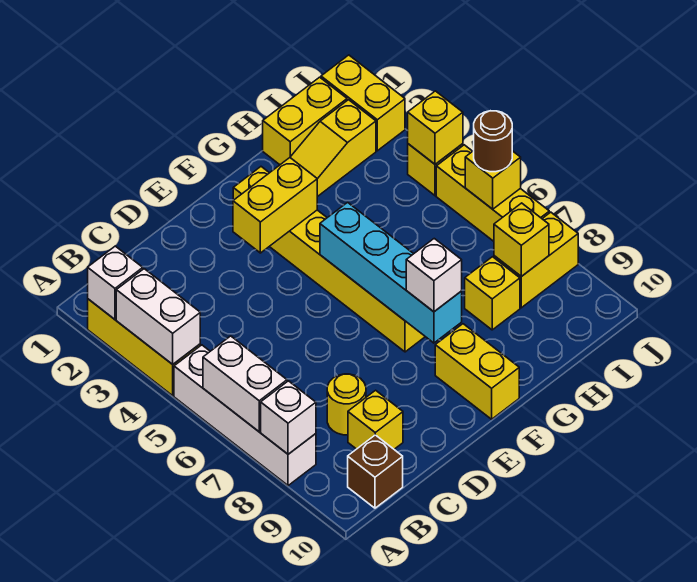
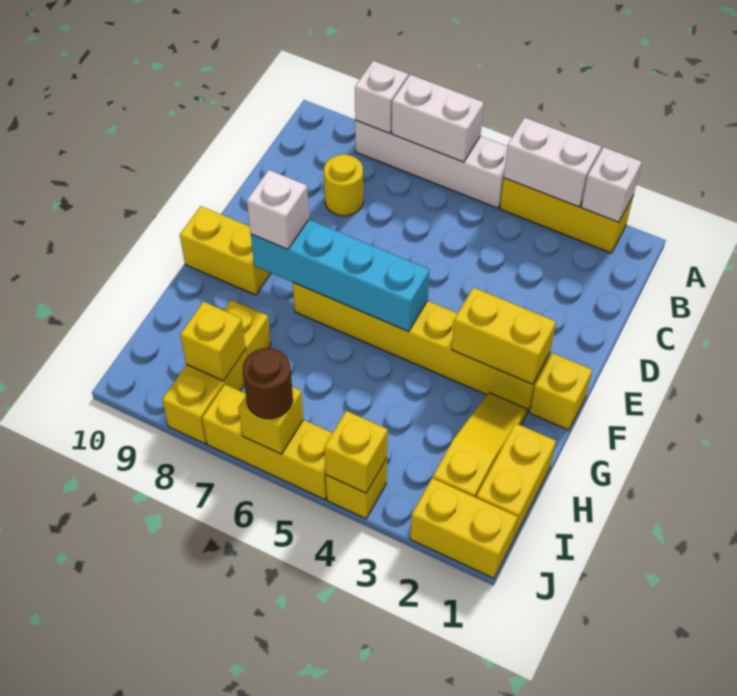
brown brick B10 level 1 -> none
yellow brick C9 level 1 -> yellow brick F1 level 1
yellow brick E3:F3 level 2 -> yellow brick F2:F3 level 2

